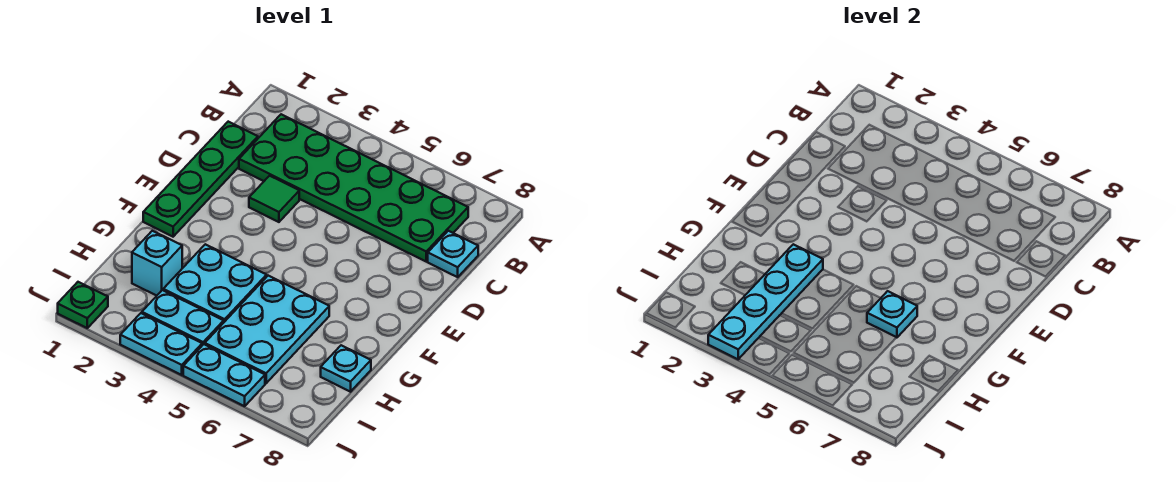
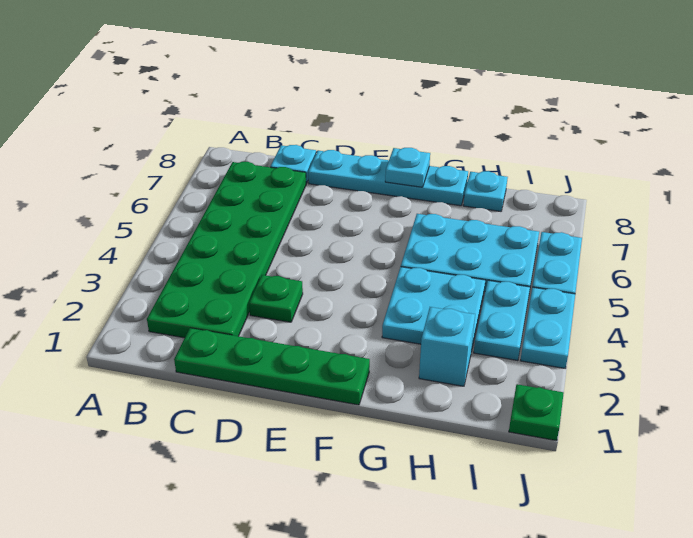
green tile D3 level 1 -> green plate D3 level 1
cyan plate G3:J3 level 2 -> cyan plate D8:G8 level 1
cyan plate G6 level 2 -> cyan plate F8 level 2

